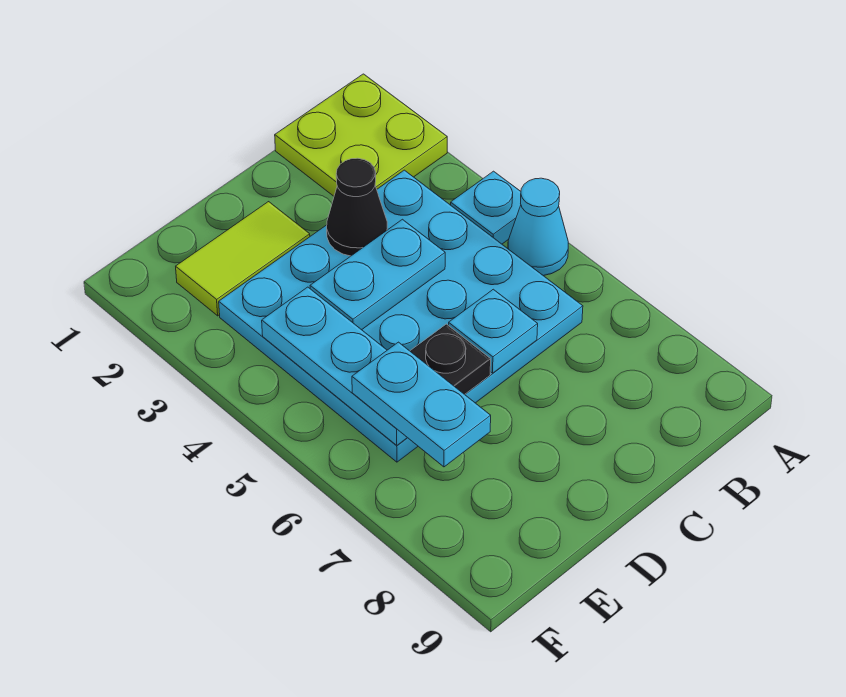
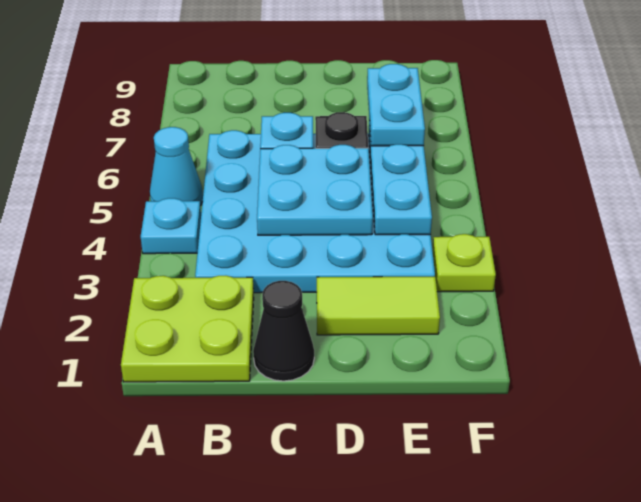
black cone C3 level 2 -> black cone C1 level 1
cyan plate C4:D4 level 2 -> cyan plate C4:D5 level 2
none -> lime plate F3 level 1

